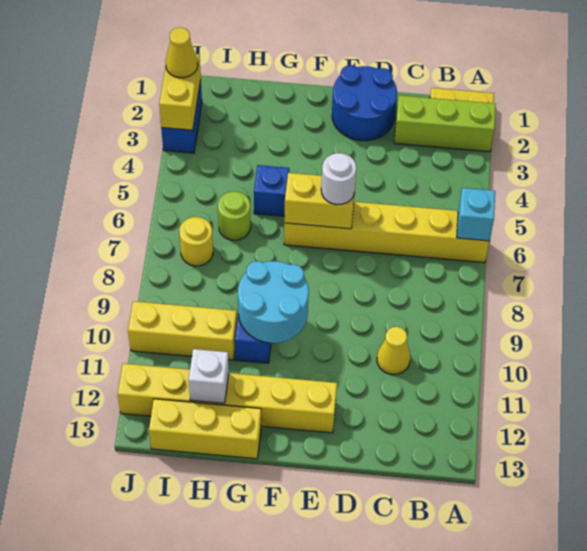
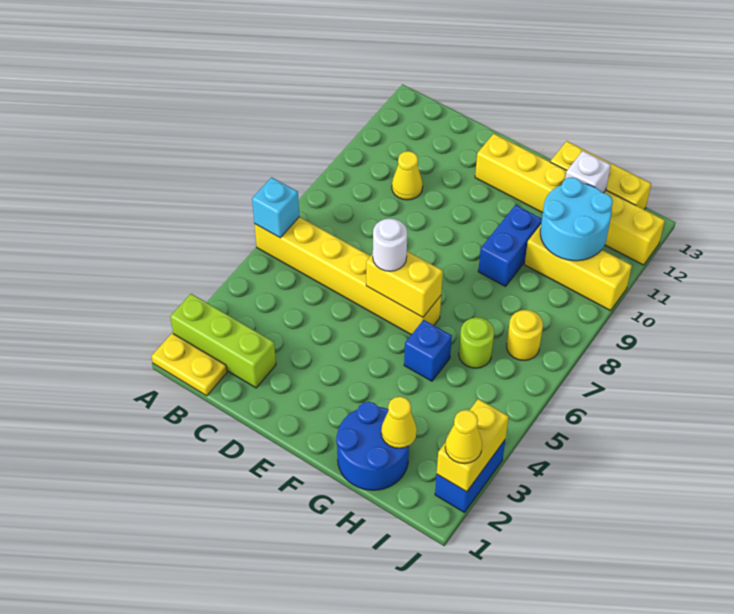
blue round brick D1:E2 level 1 -> blue round brick G1:H2 level 1
cyan round brick F9:G10 level 2 -> cyan round brick H10:I11 level 2
none -> yellow cone H2 level 2

